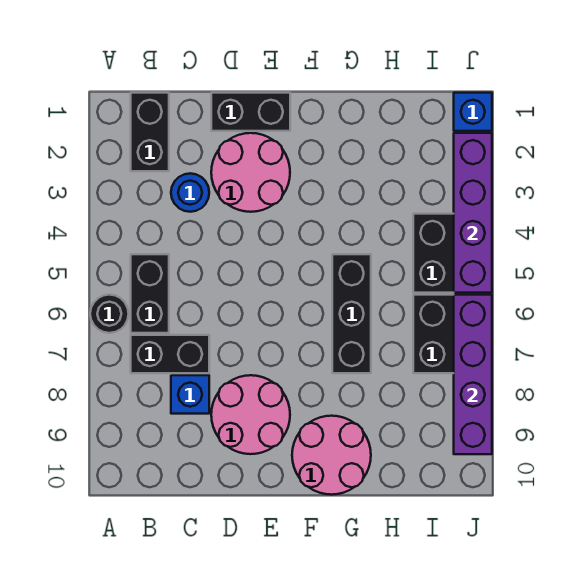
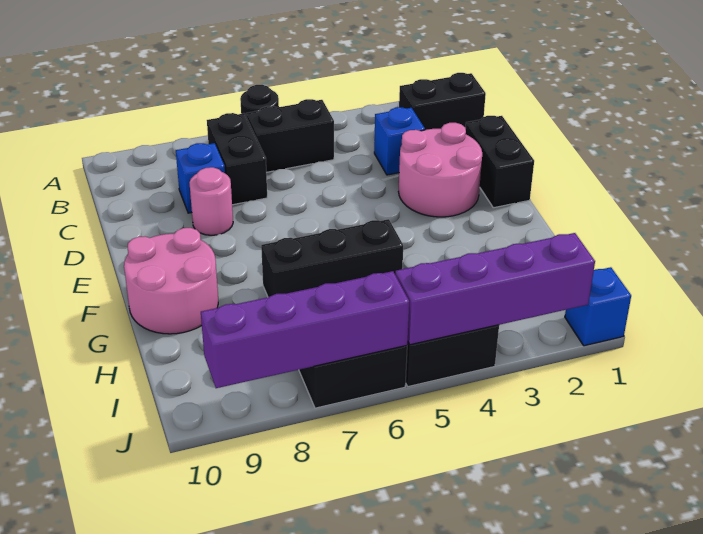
blue round brick C3 level 1 -> blue brick C3 level 1
pink round brick D8:E9 level 1 -> pink round brick D8 level 1

